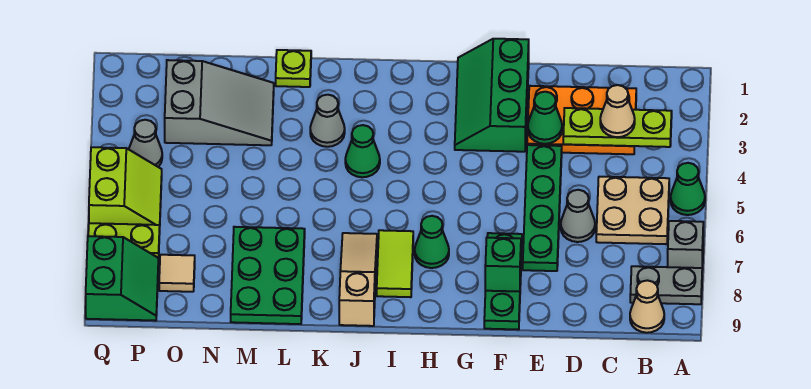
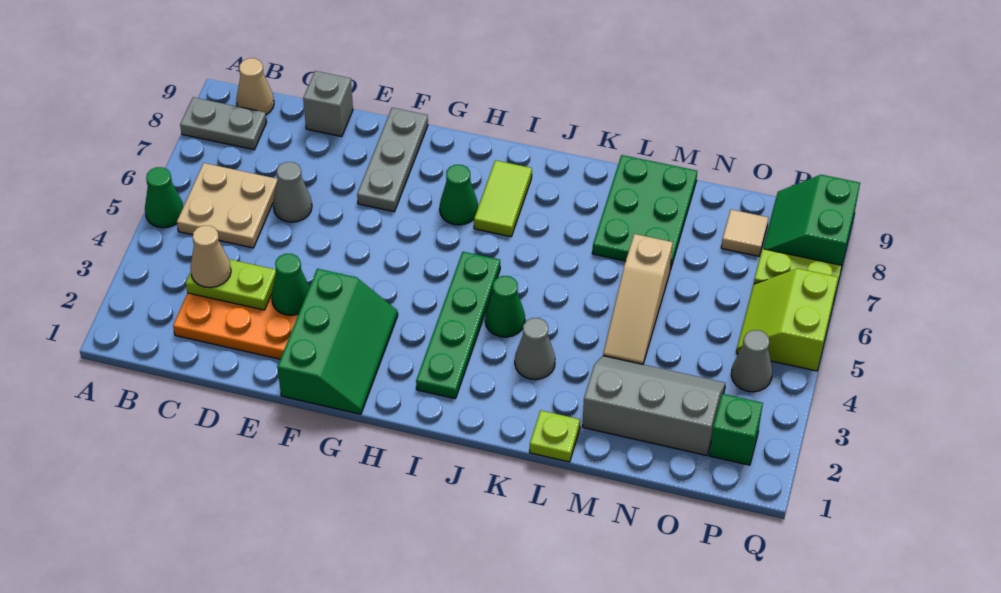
grey brick A7 level 1 -> grey brick D9 level 1
lime plate B3:D3 level 2 -> lime plate C3:D3 level 2
green plate E4:E7 level 1 -> green plate I2:I5 level 1
green plate F7:F9 level 1 -> grey plate F7:F9 level 1
green brick F8 level 2 -> green brick P2 level 1
tan slope J7:J9 level 1 top 9 -> tan slope M4:M6 level 1 top 6
grey slope M2:O3 level 1 top O -> grey slope M2:O3 level 1 top 2

